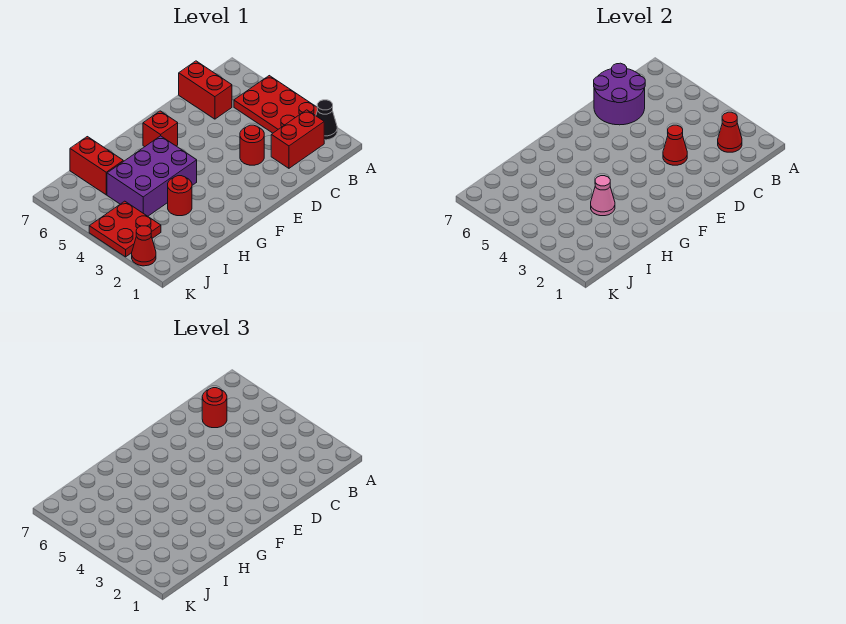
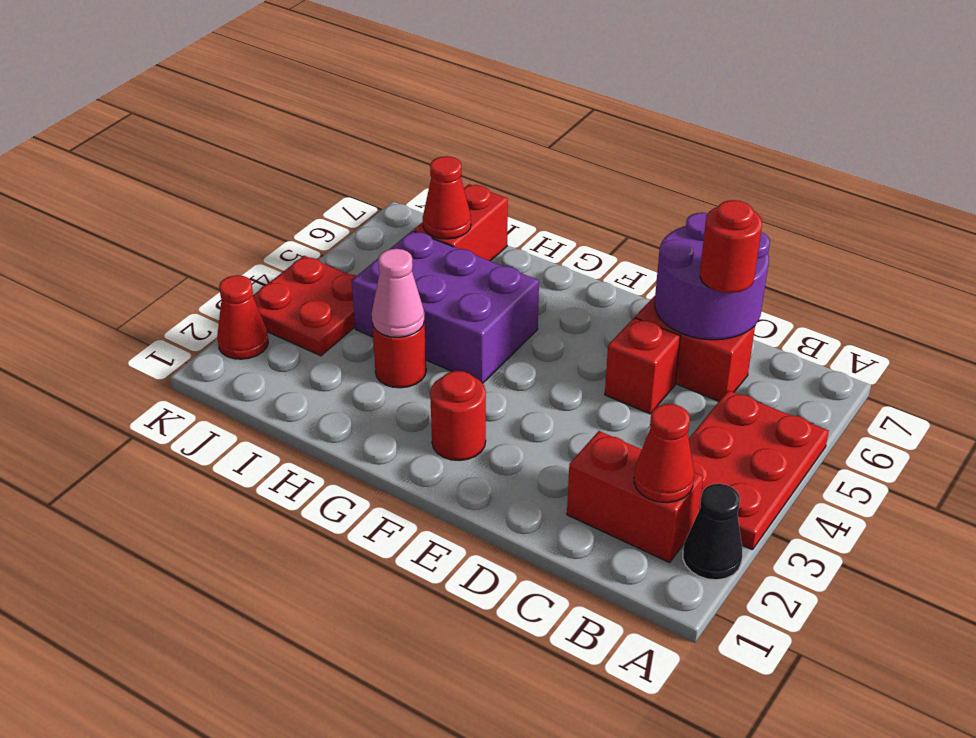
red brick C6:C7 level 1 -> red brick C6:D6 level 1
red round brick D3 level 1 -> red round brick F2 level 1
red cone D3 level 2 -> red cone I6 level 2
red brick F6 level 1 -> red brick D5 level 1

